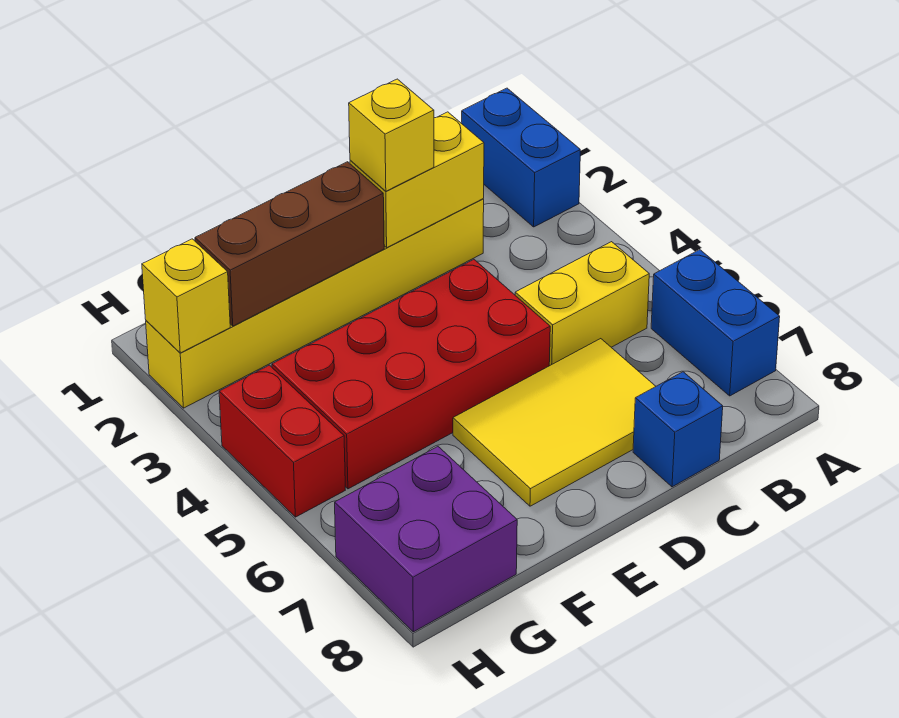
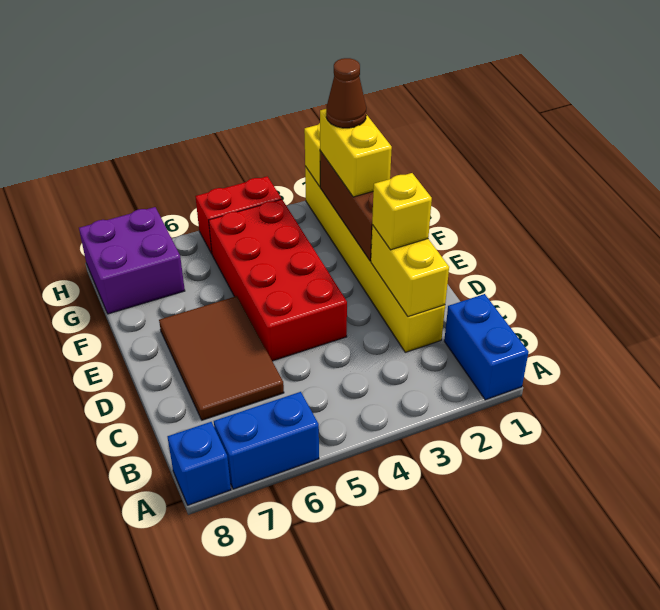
blue brick A1:A2 level 1 -> blue brick A1:B1 level 1
yellow brick B5:C5 level 1 -> yellow brick F2:G2 level 3
yellow tile C6:E7 level 1 -> brown tile C6:E7 level 1
blue brick C8 level 1 -> blue brick A8 level 1
none -> brown cone G2 level 4

